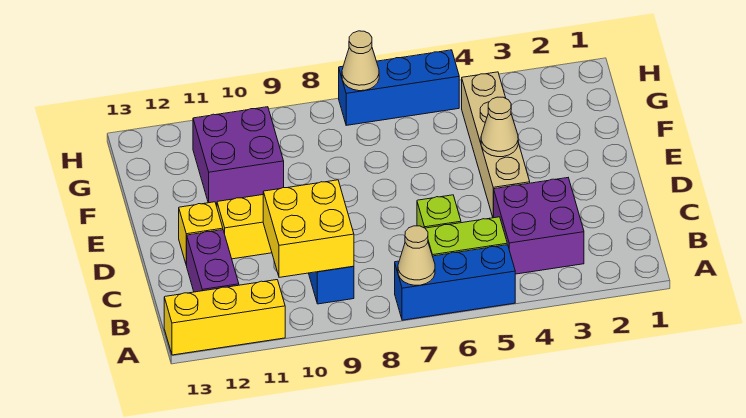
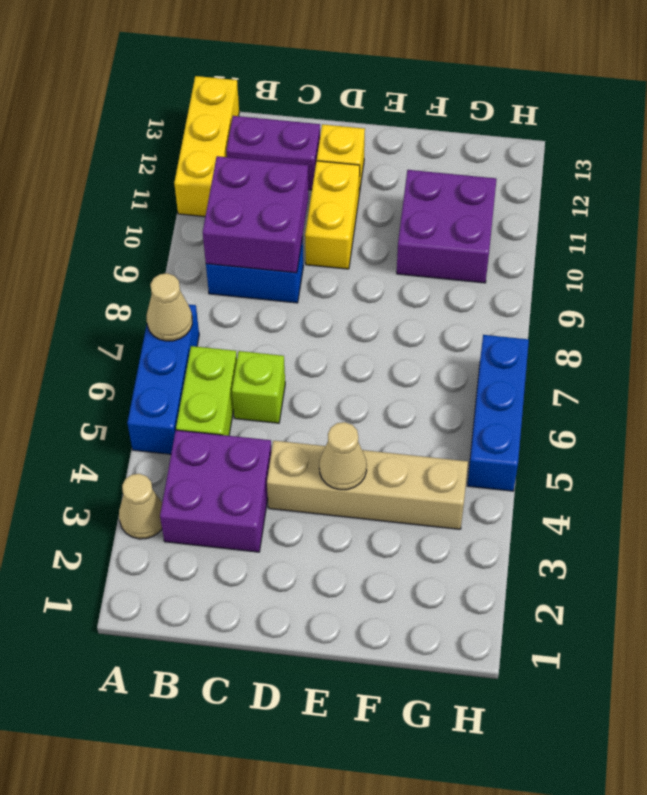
yellow brick B9:C10 level 2 -> purple brick B9:C10 level 2
tan cone H7 level 2 -> tan cone A3 level 1

